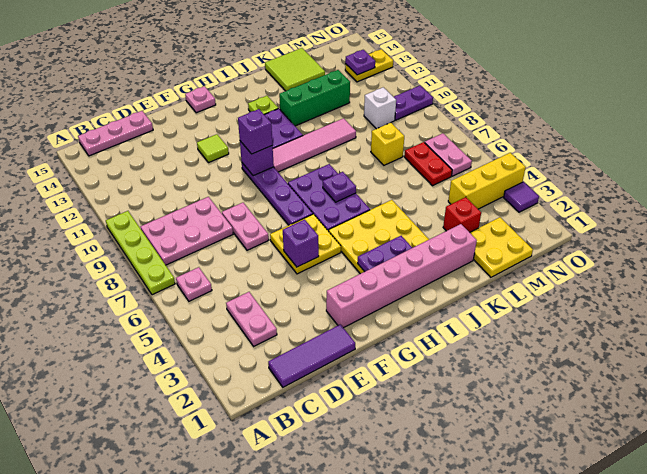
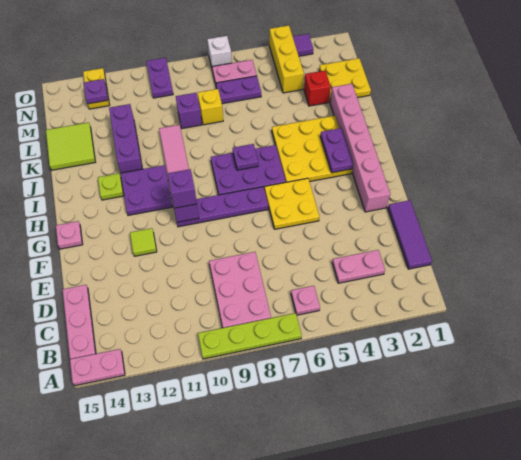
pink plate E7:E8 level 1 -> pink plate A14:A15 level 1
purple brick F5 level 2 -> purple brick L9 level 1
green brick J12:L12 level 1 -> purple brick J12:L12 level 1
red plate M6:M7 level 1 -> purple plate M6:M7 level 1
white brick M10 level 1 -> white brick O7 level 1

